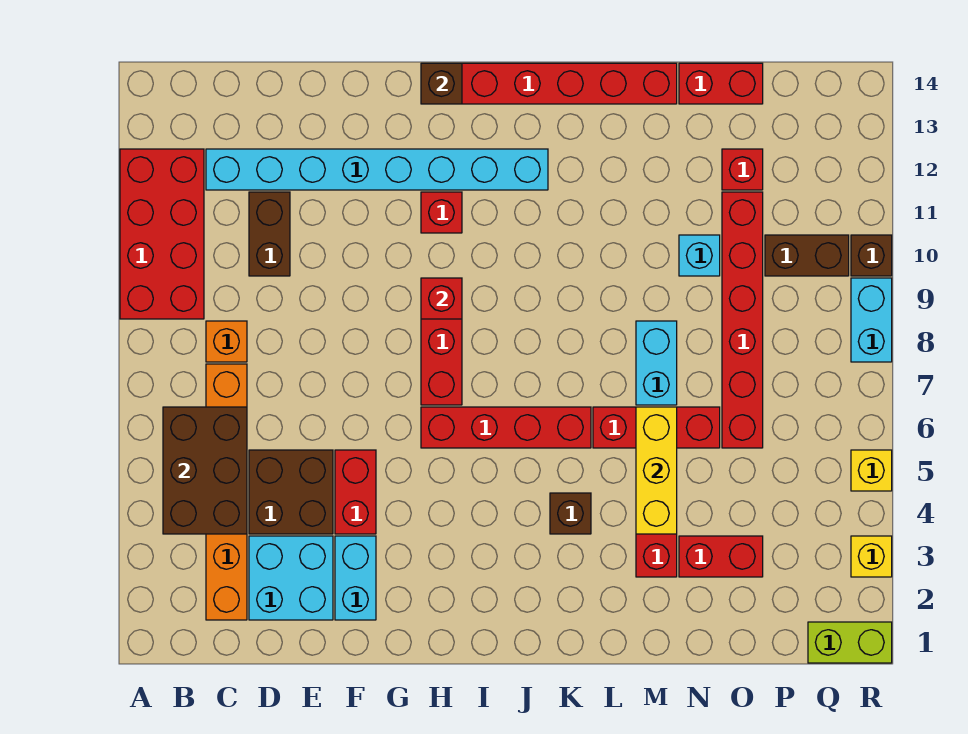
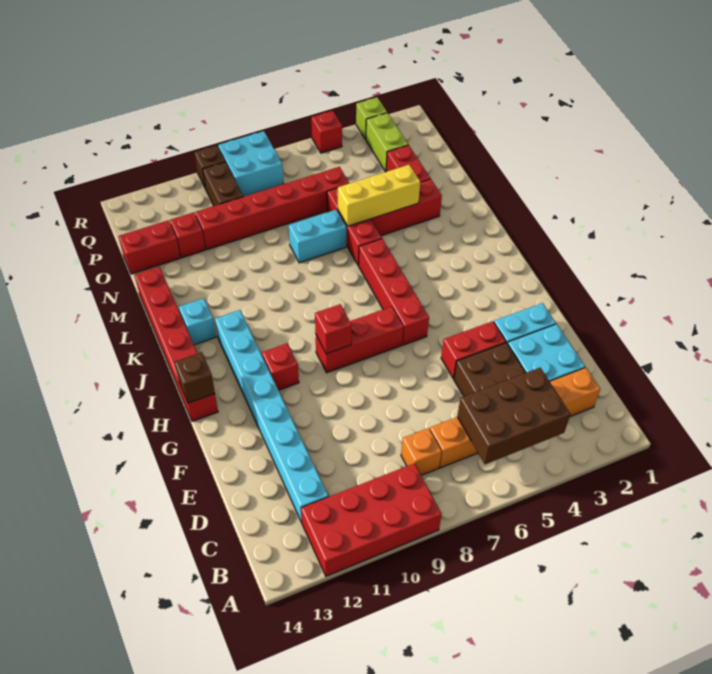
brown brick D10:D11 level 1 -> none
brown brick K4 level 1 -> none
cyan brick N10 level 1 -> cyan brick K13 level 1
red brick N14:O14 level 1 -> red brick O13:O14 level 1
lime brick Q1:R1 level 1 -> lime brick P3:Q3 level 1
yellow brick R3 level 1 -> lime brick R3 level 1
yellow brick R5 level 1 -> red brick R5 level 1
cyan brick R8:R9 level 1 -> cyan brick Q8:R9 level 1

